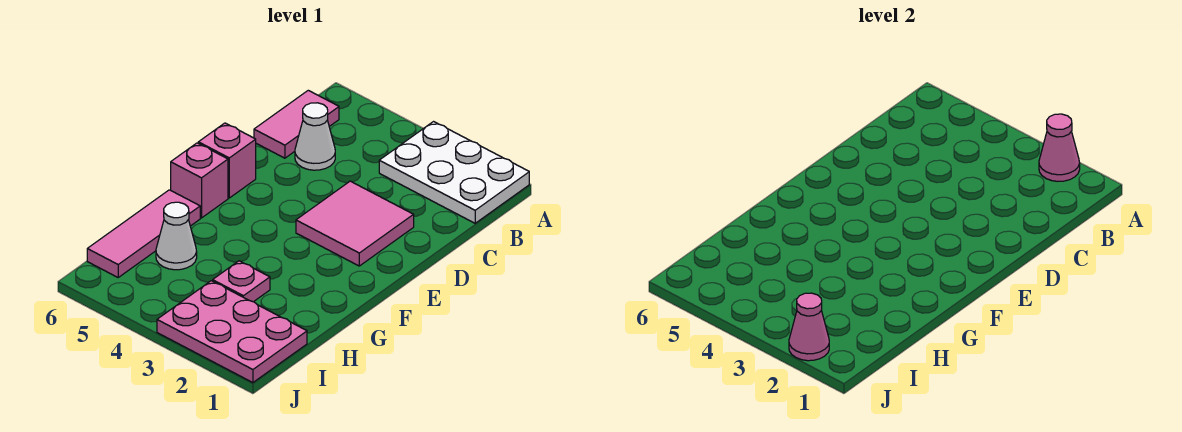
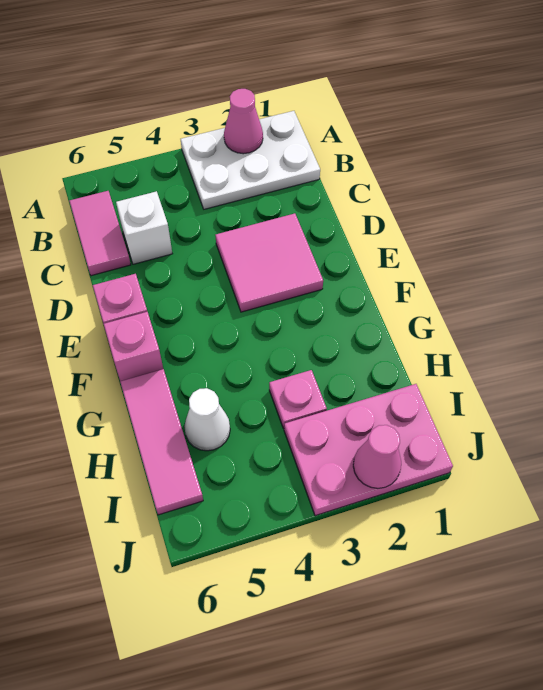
white cone C5 level 1 -> white brick C5 level 1

